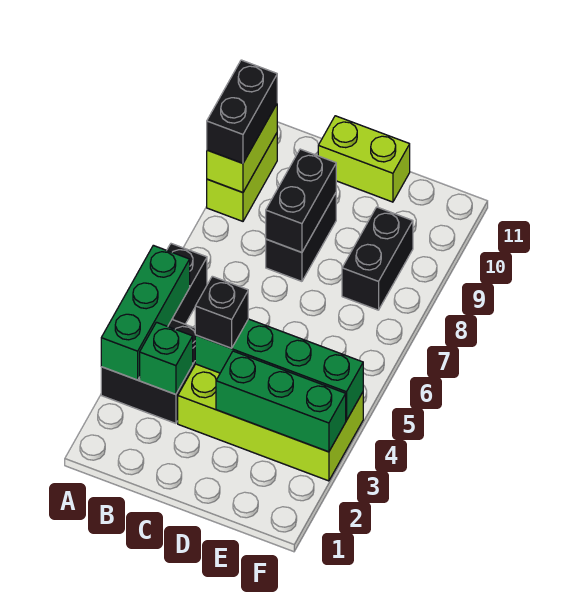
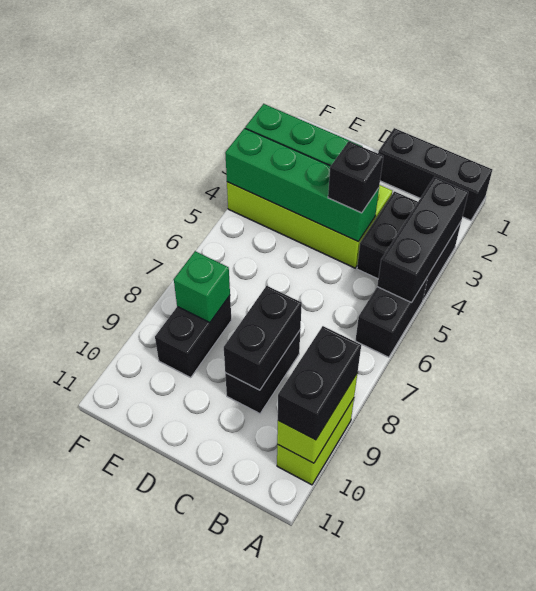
none -> black brick A1:C1 level 1
green brick A3:A5 level 2 -> black brick A3:A5 level 2
green brick B3 level 2 -> green brick E8 level 2
lime brick C11:D11 level 1 -> none

